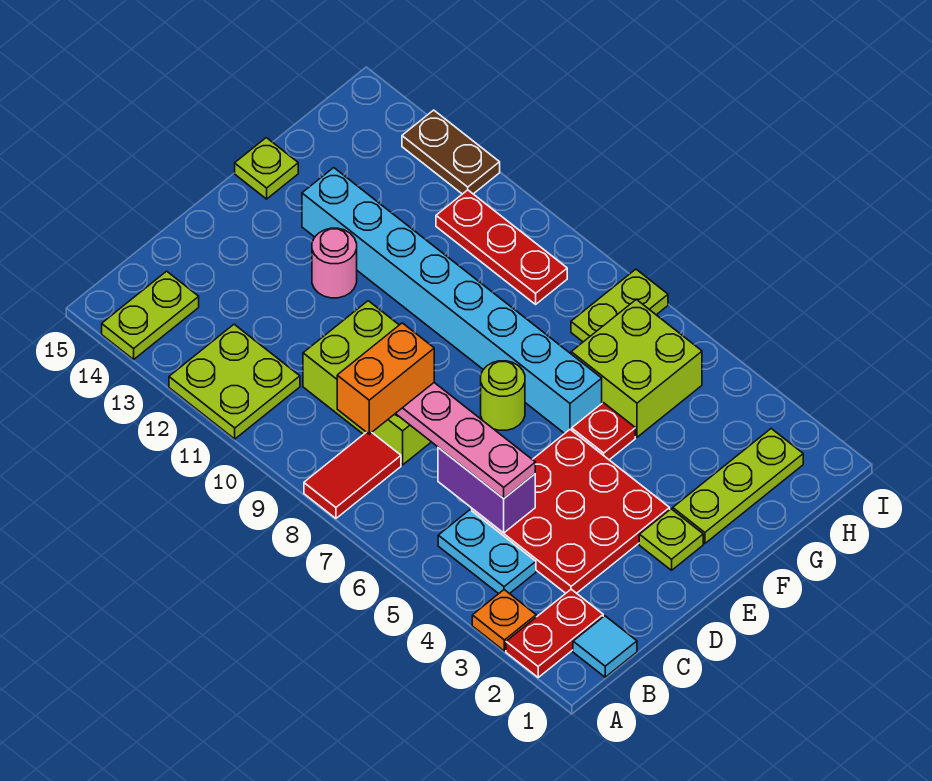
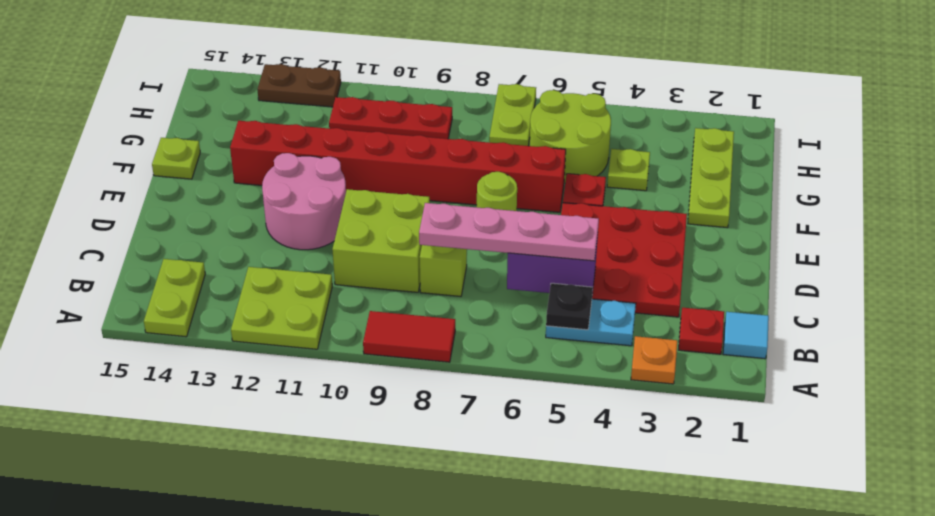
red plate A2:B2 level 1 -> red plate B2 level 1
red tile A8:B8 level 1 -> red tile A8:A9 level 1
none -> black plate B5 level 2
orange brick B8:C8 level 4 -> none
lime plate E2 level 1 -> lime plate G4 level 1
pink round brick E12 level 1 -> pink round brick D11:E12 level 1
cyan brick F6:F13 level 1 -> red brick F6:F13 level 1
lime brick G5:H6 level 1 -> lime round brick G5:H6 level 1

